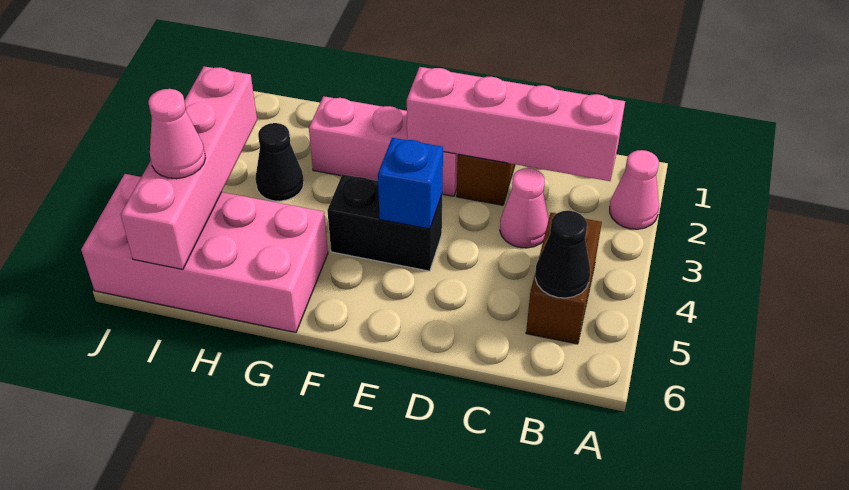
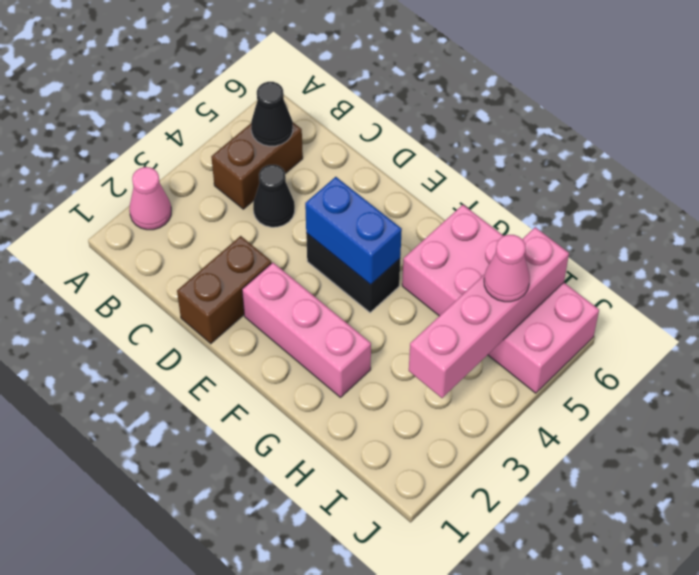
pink brick B2:E2 level 2 -> none
pink cone C3 level 1 -> none
blue brick E4 level 2 -> blue brick E4:F4 level 2
black cone H3 level 1 -> black cone C4 level 1

